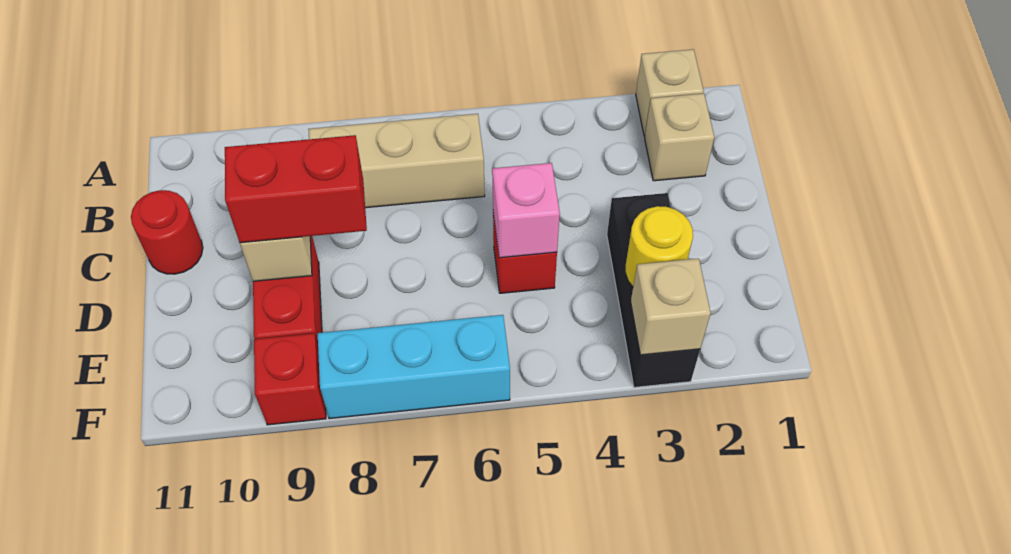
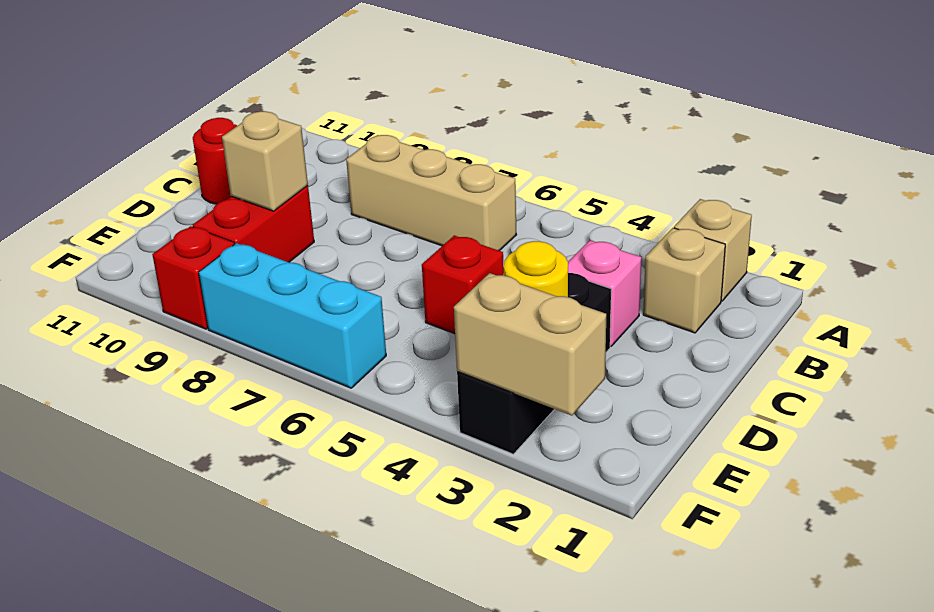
pink brick D5 level 2 -> pink brick C3 level 1
red brick D8:D9 level 3 -> none
tan brick F3 level 2 -> tan brick F2:F3 level 2

